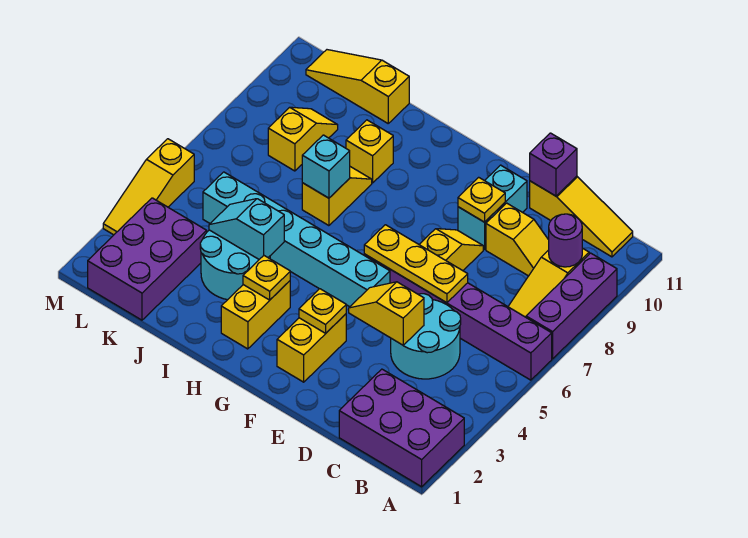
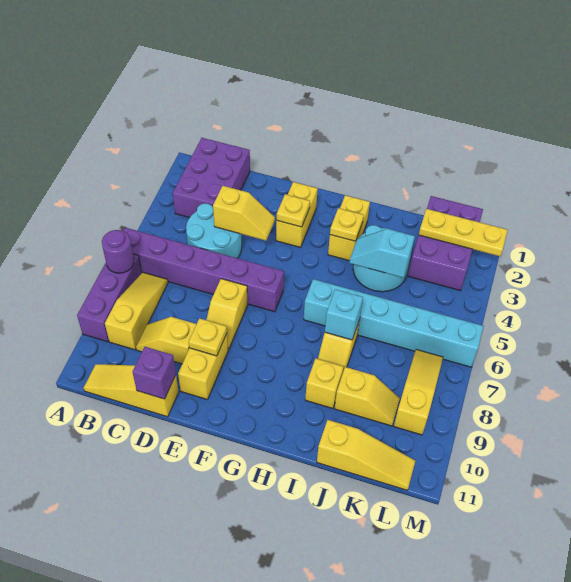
purple brick A1:C2 level 1 -> purple brick B1:C3 level 1
purple round brick B9 level 2 -> purple round brick A7 level 2
yellow plate D6:F6 level 2 -> yellow plate K2:M2 level 2
cyan brick E9:E10 level 1 -> yellow brick E9:E10 level 1
cyan brick F5:K5 level 1 -> cyan brick H6:M6 level 1
cyan slope I4:J4 level 2 top I -> cyan slope I4:J4 level 2 top J
yellow slope K8:K9 level 1 top 8 -> yellow slope J9:K9 level 1 top J
yellow slope M3:M5 level 1 top 5 -> yellow slope L7:L9 level 1 top 9

